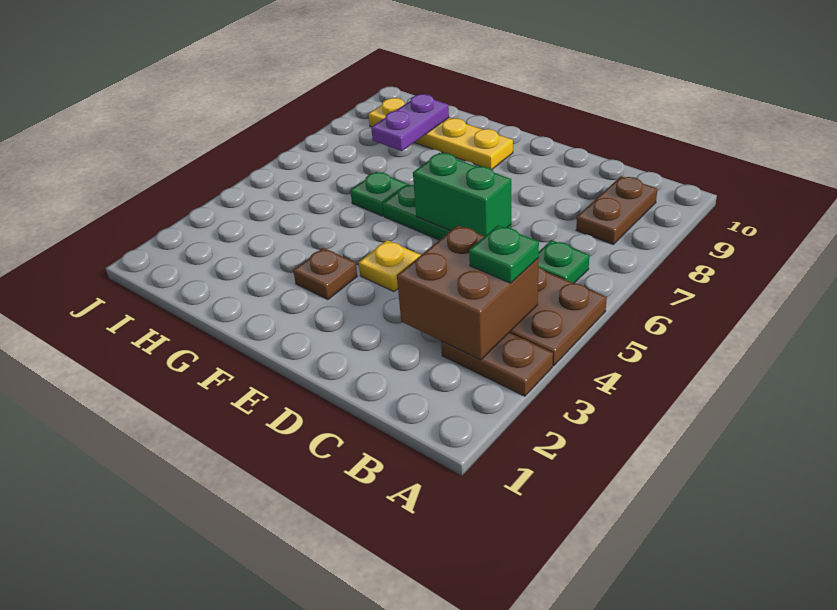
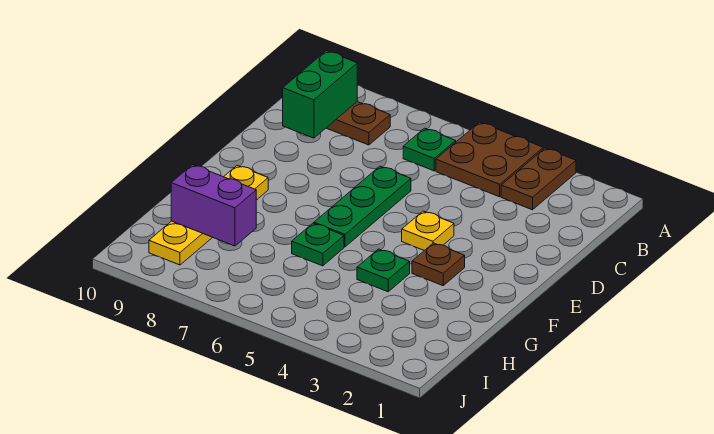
brown brick B3:C4 level 2 -> none
green plate B4 level 3 -> green plate G4 level 1
green brick D6:E6 level 2 -> green brick B9:C9 level 2
purple plate H8:H9 level 2 -> purple brick H8:H9 level 2

